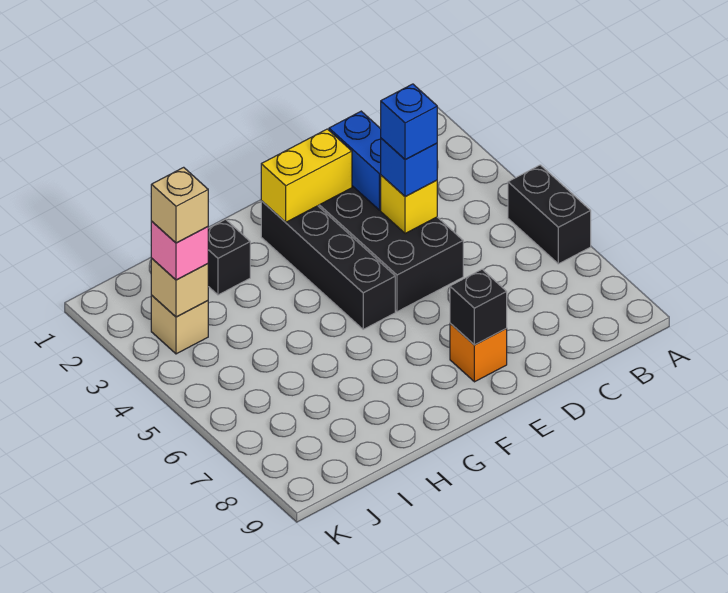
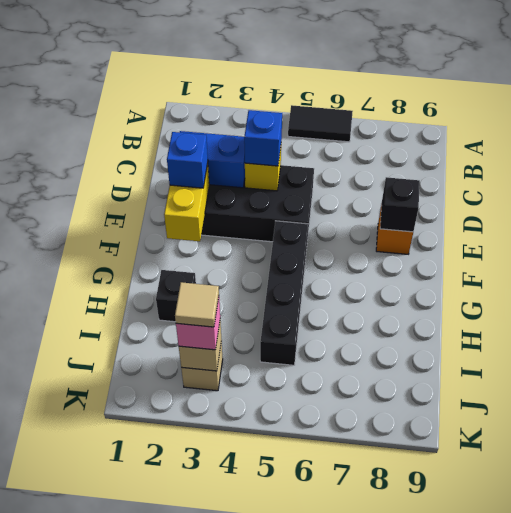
black brick A5:A6 level 1 -> black tile A5:A6 level 1
blue brick D4 level 4 -> blue brick E2 level 3
black brick F2:F5 level 1 -> black brick F5:I5 level 1
tan brick J3 level 4 -> tan tile J3 level 4

